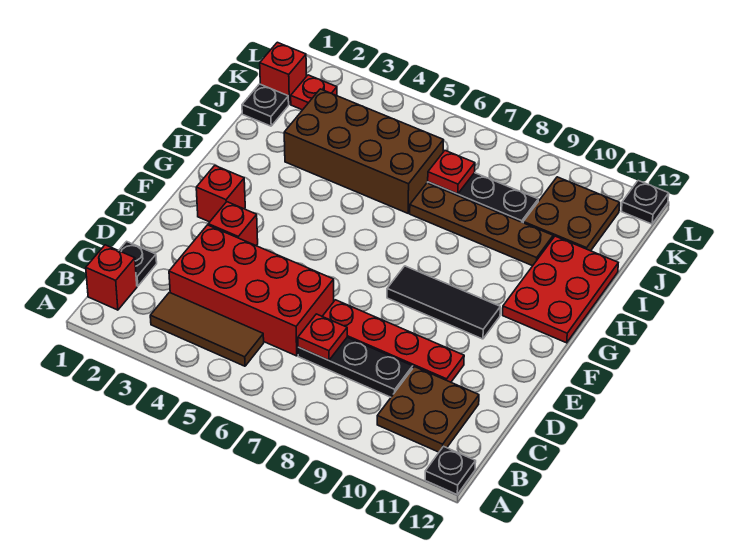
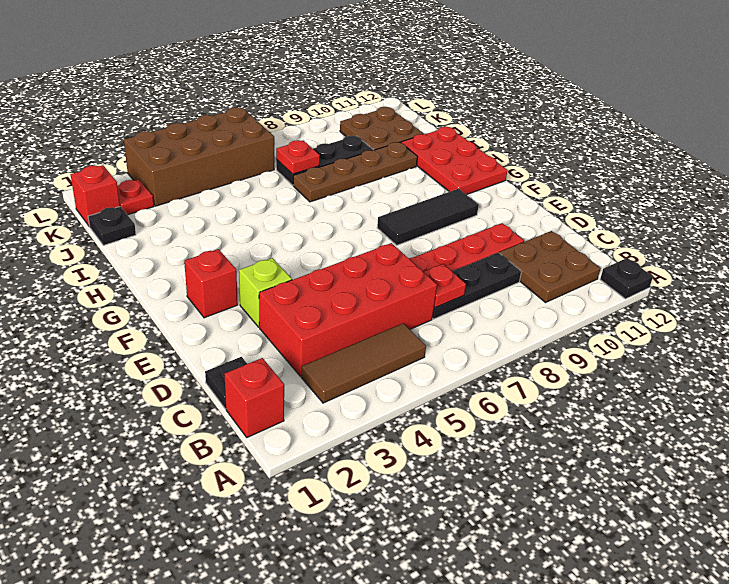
red brick E3 level 1 -> lime brick E3 level 1
brown brick I3:J6 level 1 -> brown brick K3:L6 level 1
black plate L12 level 1 -> none

